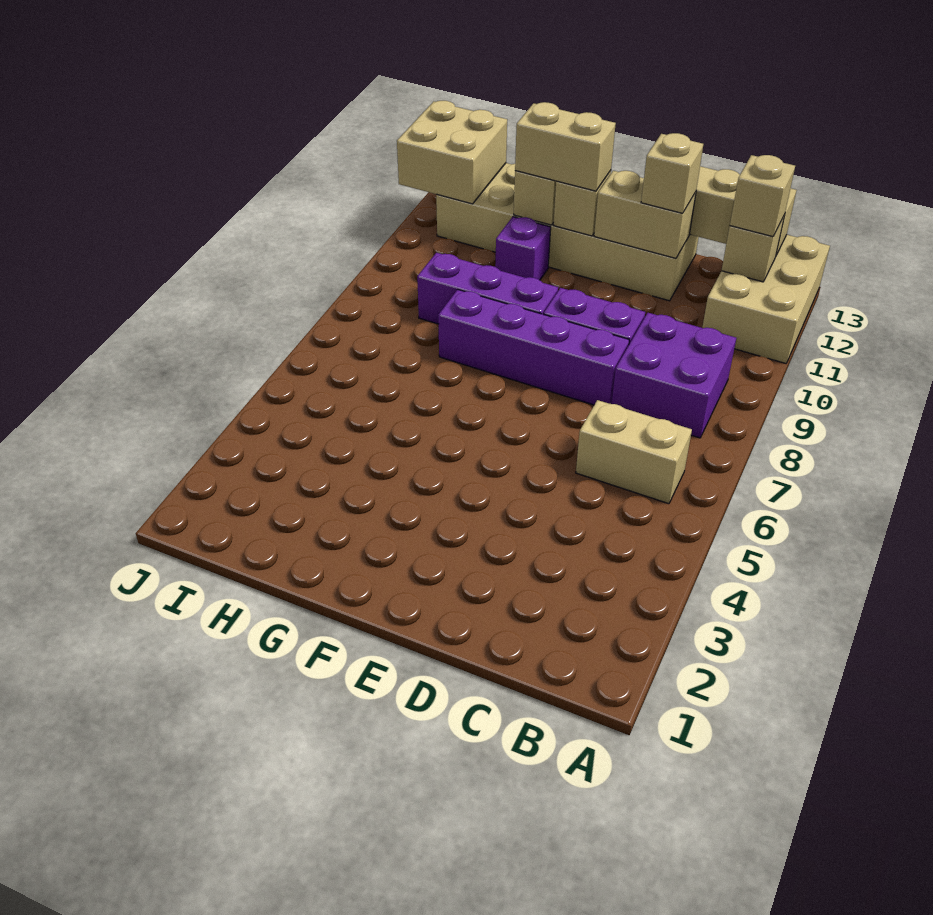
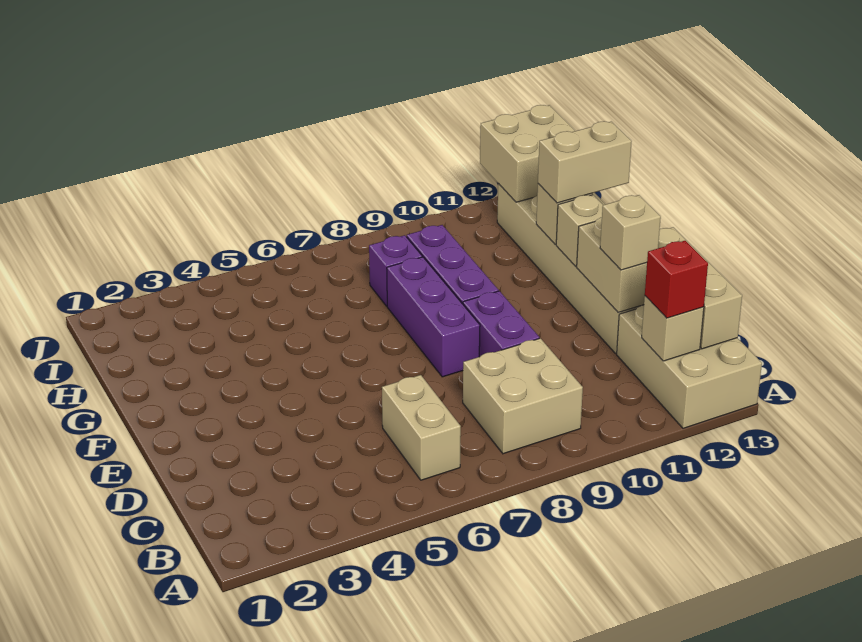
tan brick A11:B13 level 1 -> tan brick A12:C13 level 1
purple brick B8:C9 level 1 -> tan brick B8:C9 level 1
tan brick B12 level 3 -> red brick B12 level 3
purple brick D8:G8 level 1 -> purple brick E8:G8 level 1
tan brick F12:G12 level 3 -> tan brick G12:G13 level 3
purple brick G11 level 1 -> purple brick H8 level 1

